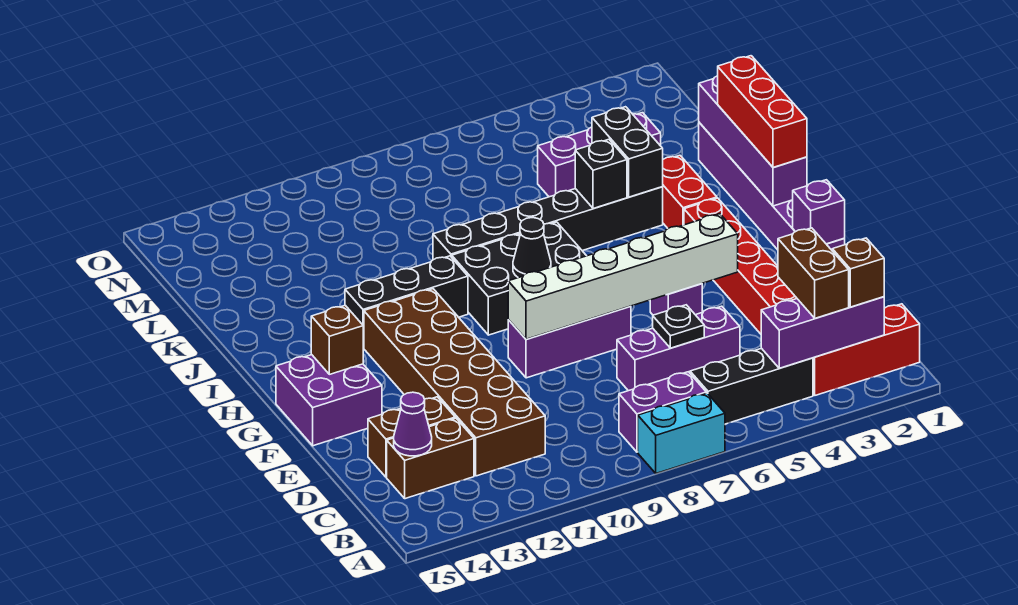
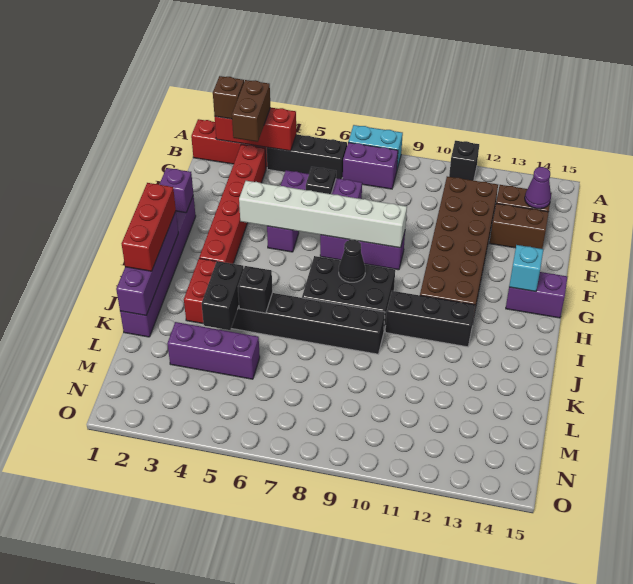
none -> black brick A11 level 1
purple brick B2:B4 level 2 -> red brick B2:B4 level 2
purple brick F14:G15 level 1 -> purple brick G14:G15 level 1
brown brick G14 level 2 -> cyan brick G14 level 2

